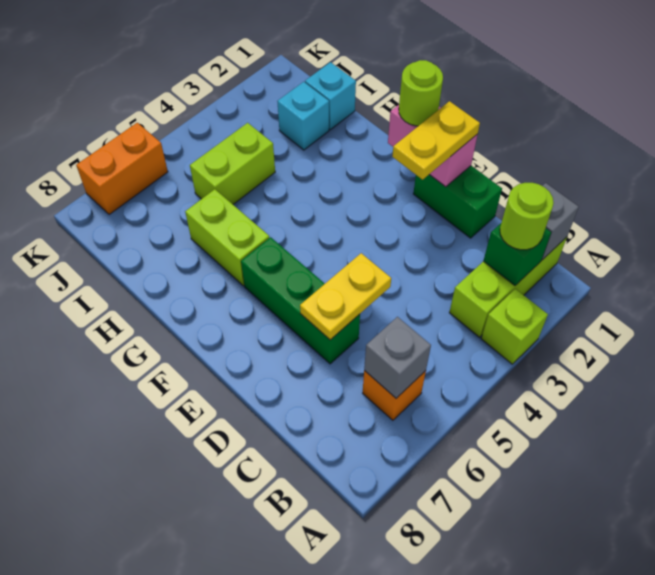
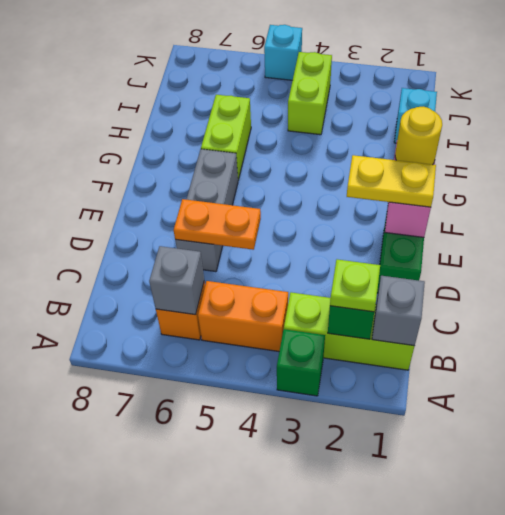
lime brick A3 level 1 -> green brick A3 level 1
lime round brick B2 level 3 -> lime plate B2 level 3
yellow plate D5:D6 level 2 -> orange plate D5:D6 level 2
green brick D6:F6 level 1 -> grey brick D6:F6 level 1
lime round brick F1 level 3 -> yellow round brick F1 level 3
cyan brick I2 level 1 -> cyan brick K5 level 1
lime brick I4:I5 level 1 -> lime brick I4:J4 level 1
orange brick K6:K7 level 1 -> orange brick B4:B5 level 1

